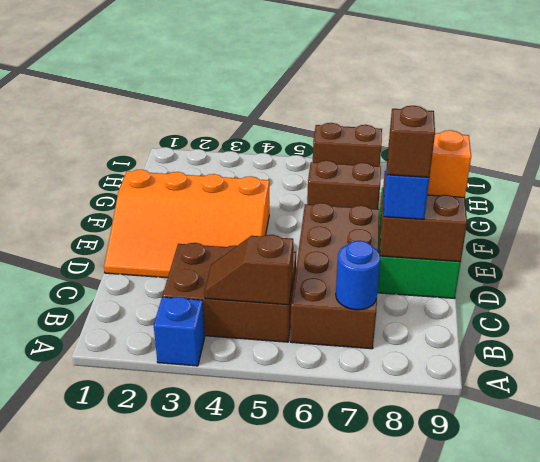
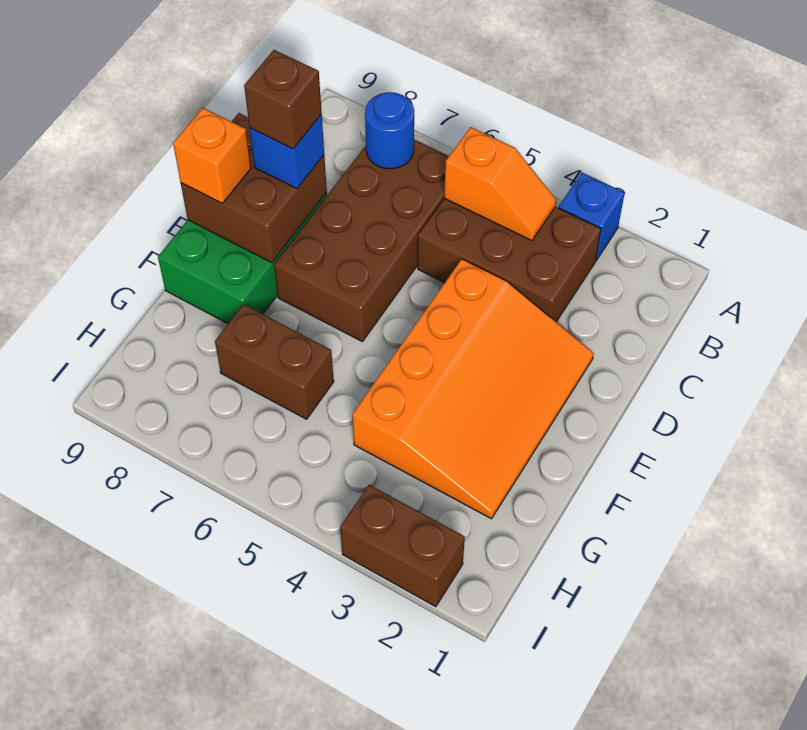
brown slope B4:B5 level 2 top 5 -> orange slope B4:B5 level 2 top 5
orange slope D1:F4 level 1 top F -> orange slope D2:G4 level 1 top 4
brown brick I6:I7 level 1 -> brown brick I2:I3 level 1

